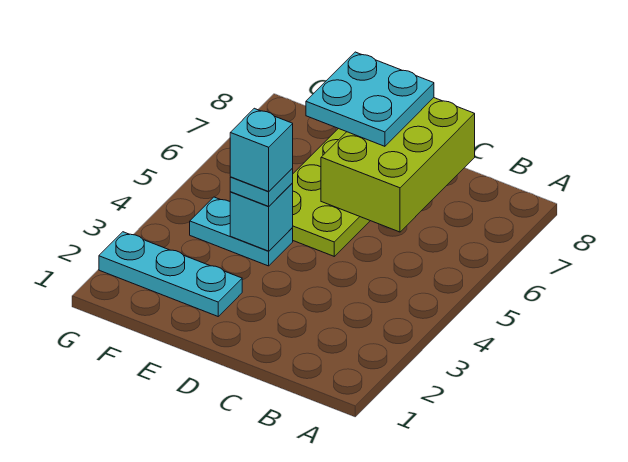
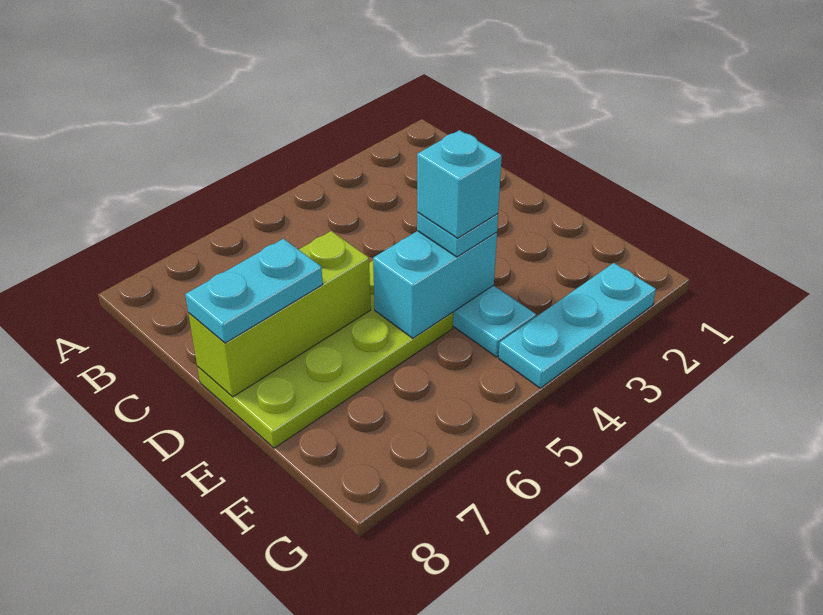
lime brick C6:D8 level 2 -> lime brick D6:D8 level 2
cyan plate D7:E8 level 3 -> cyan plate D7:D8 level 3
cyan plate E2:G2 level 1 -> cyan plate G2:G4 level 1
cyan brick E4 level 2 -> cyan brick E4:E5 level 2

